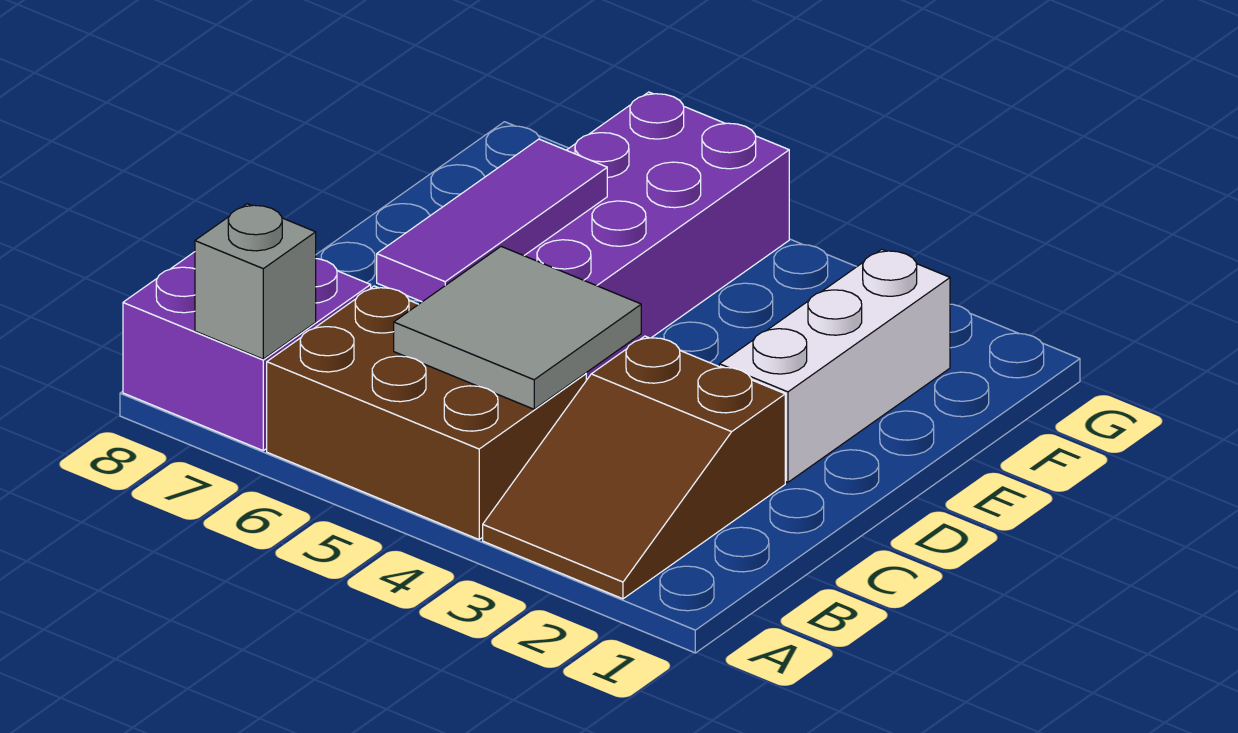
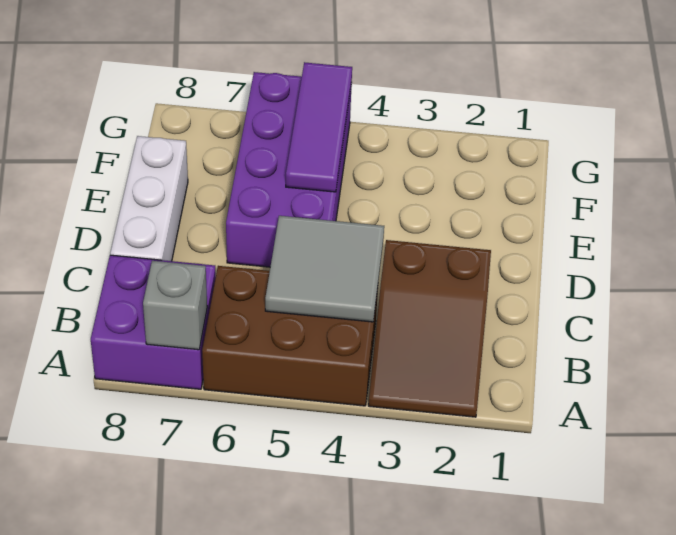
purple tile C6:E6 level 2 -> purple tile E5:G5 level 2
white brick D2:F2 level 1 -> white brick C8:E8 level 1

